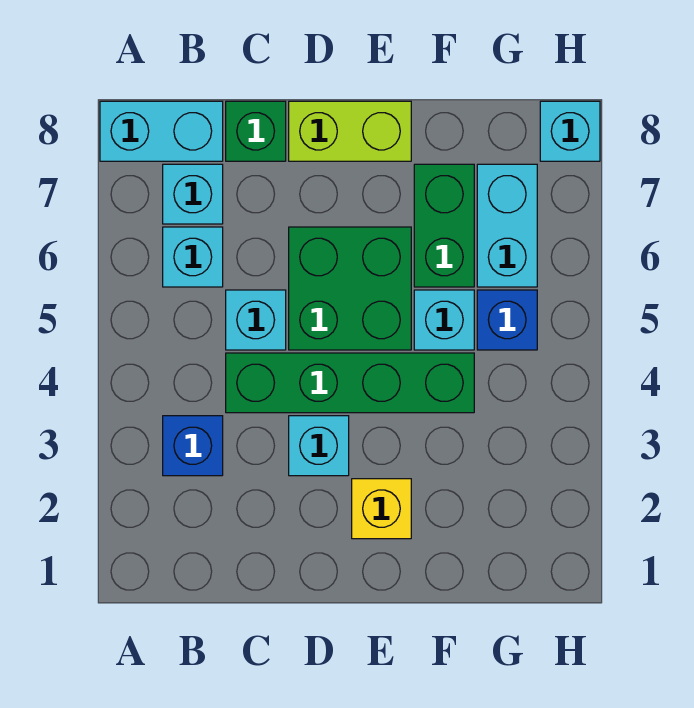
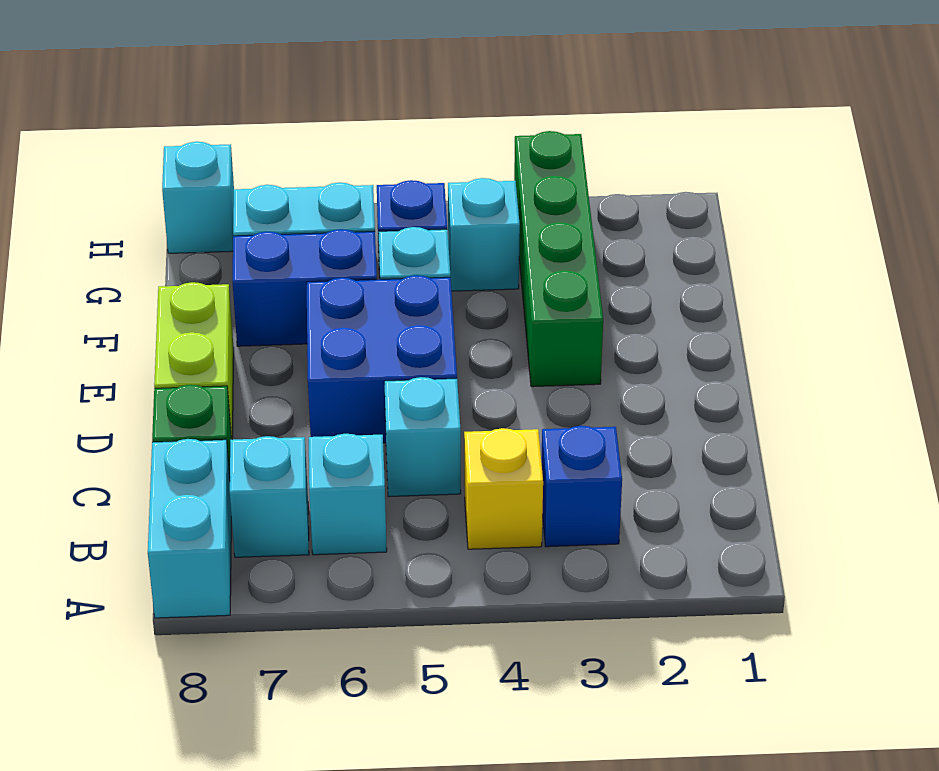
green brick C4:F4 level 1 -> green brick E3:H3 level 1
cyan brick D3 level 1 -> cyan brick G4 level 1
green brick D5:E6 level 1 -> blue brick D5:E6 level 1
yellow brick E2 level 1 -> yellow brick B4 level 1
green brick F6:F7 level 1 -> blue brick F6:F7 level 1

